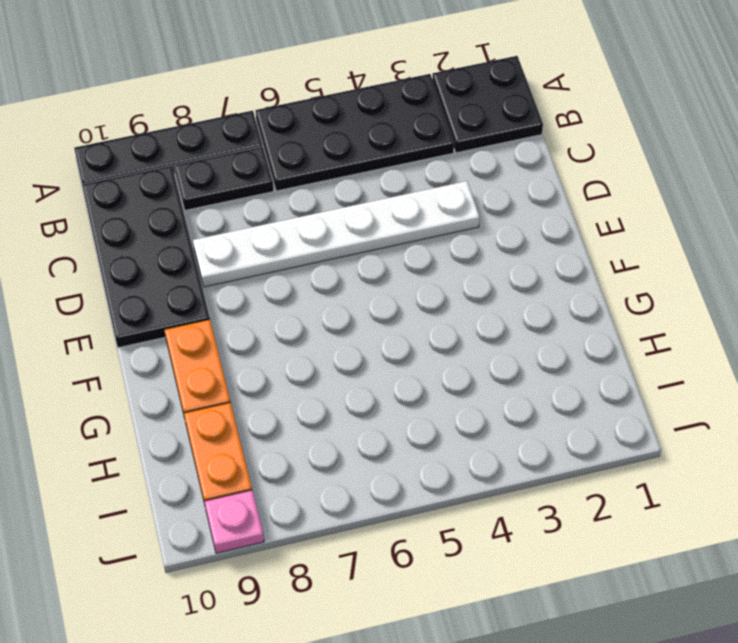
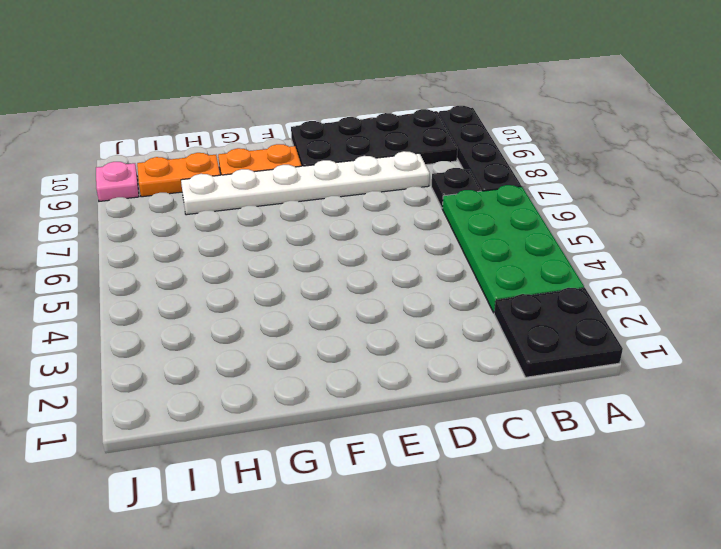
black plate A3:B6 level 1 -> green plate A3:B6 level 1
black plate B7:B8 level 1 -> black plate B7 level 1
white plate D3:D8 level 1 -> white plate C8:H8 level 1

